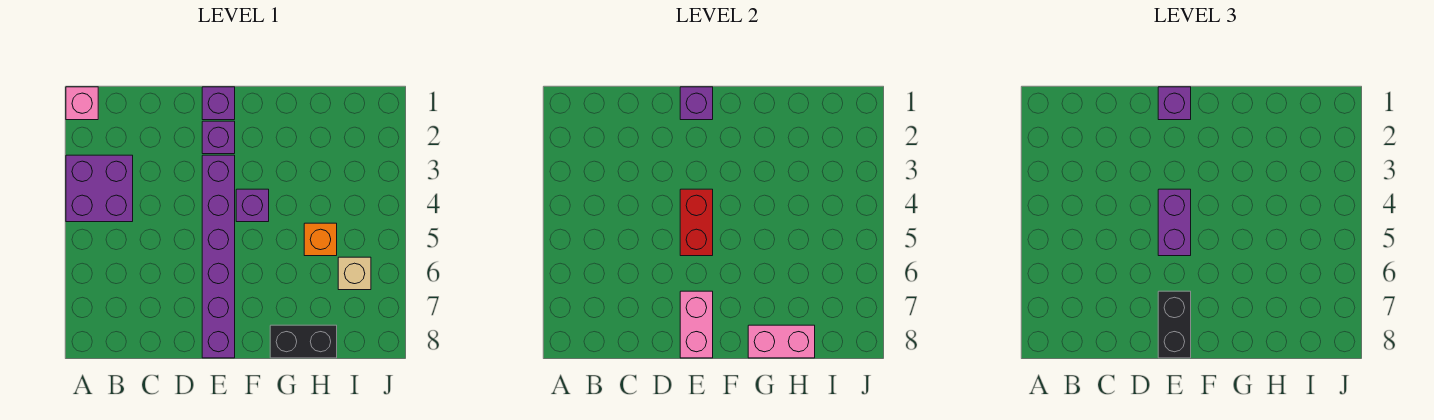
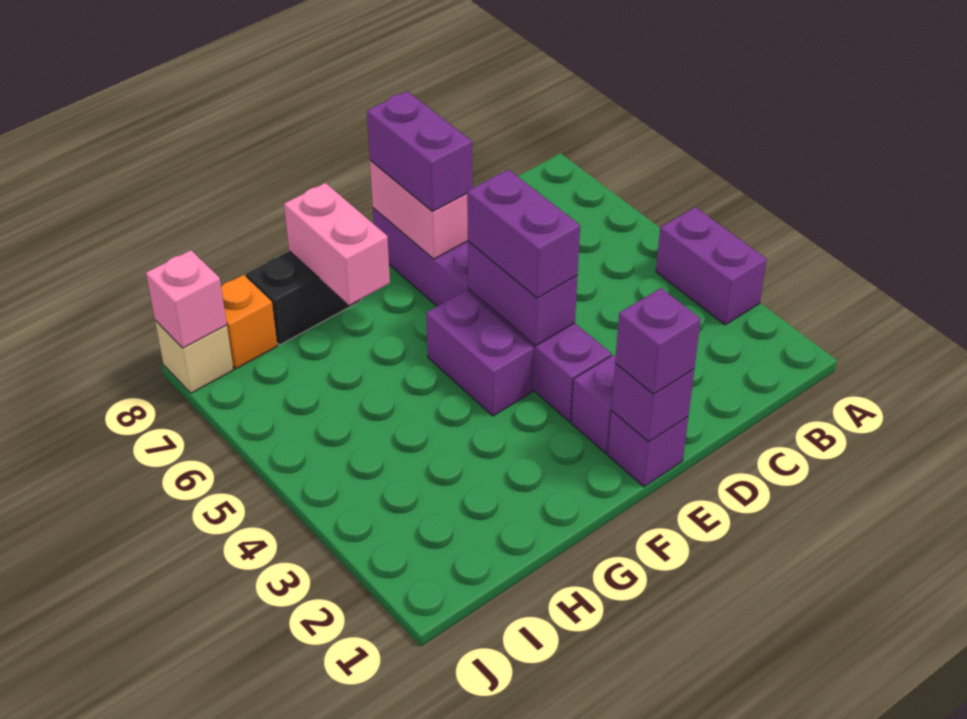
pink brick A1 level 1 -> pink brick J8 level 2
purple brick A3:B4 level 1 -> purple brick A3:A4 level 1
red brick E4:E5 level 2 -> purple brick E4:E5 level 2
black brick E7:E8 level 3 -> purple brick E7:E8 level 3
purple brick F4 level 1 -> purple brick F4:F5 level 1
pink brick G8:H8 level 2 -> pink brick G7:G8 level 2
orange brick H5 level 1 -> orange brick I8 level 1
tan brick I6 level 1 -> tan brick J8 level 1

